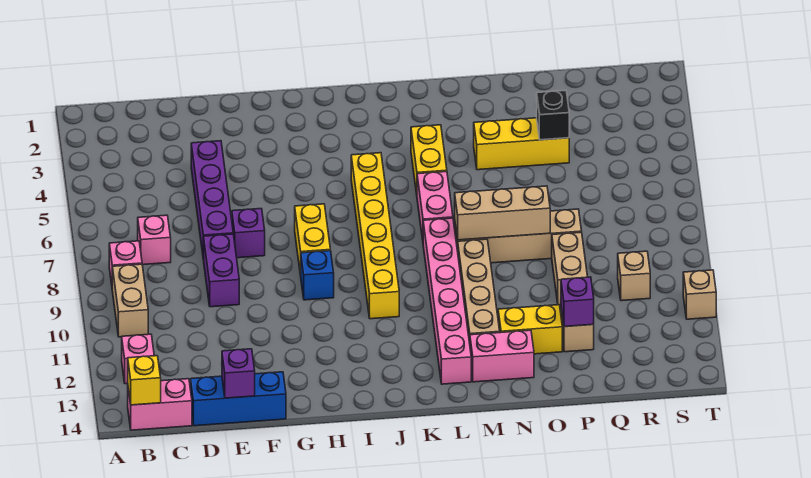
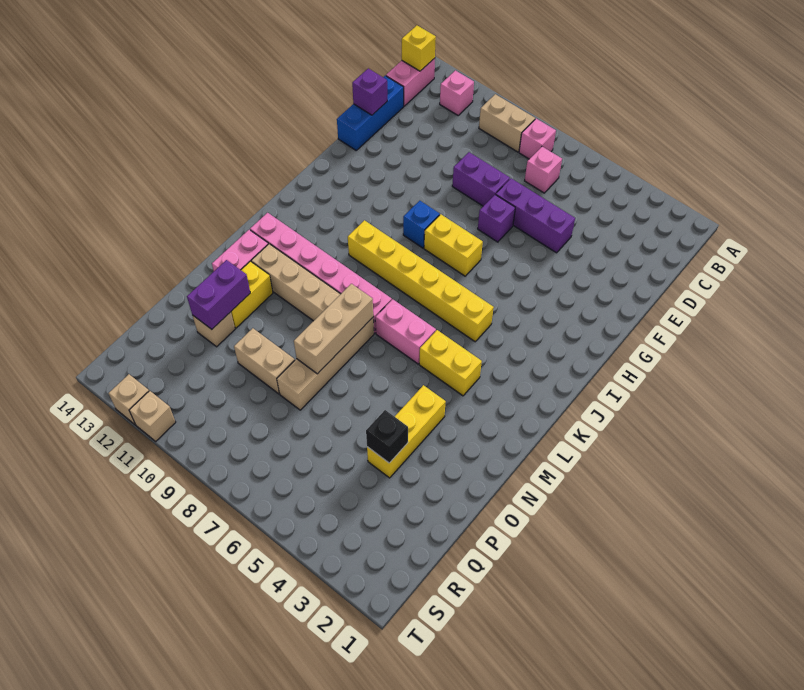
purple brick E4:E7 level 1 -> purple brick E5:E7 level 1
purple brick P12 level 2 -> purple brick O12:P12 level 2
tan brick R10 level 1 -> tan brick T12 level 1

